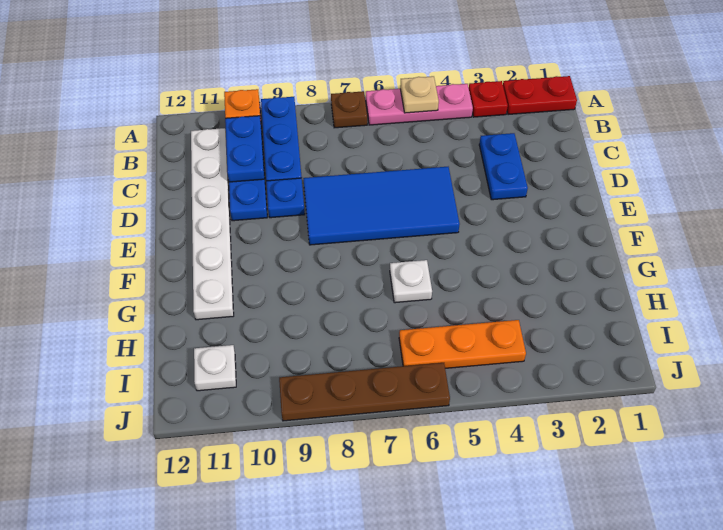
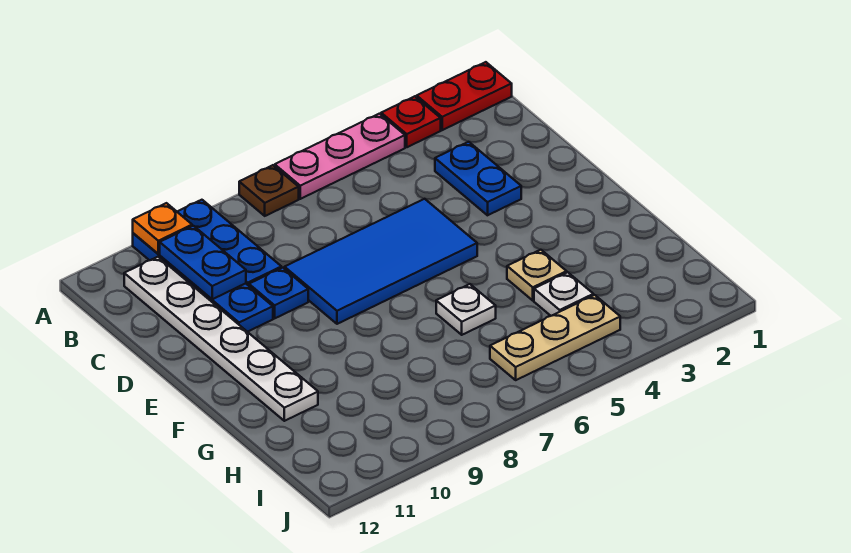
tan plate A5 level 2 -> tan plate G4 level 1
orange plate I4:I6 level 1 -> tan plate I4:I6 level 1
white plate I11 level 1 -> white plate H4 level 1
brown plate J6:J9 level 1 -> none

